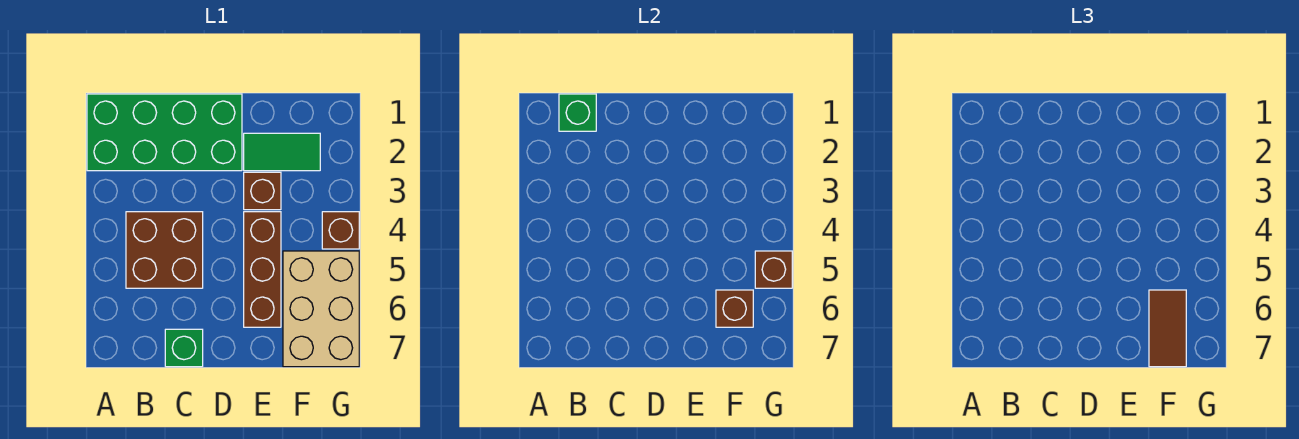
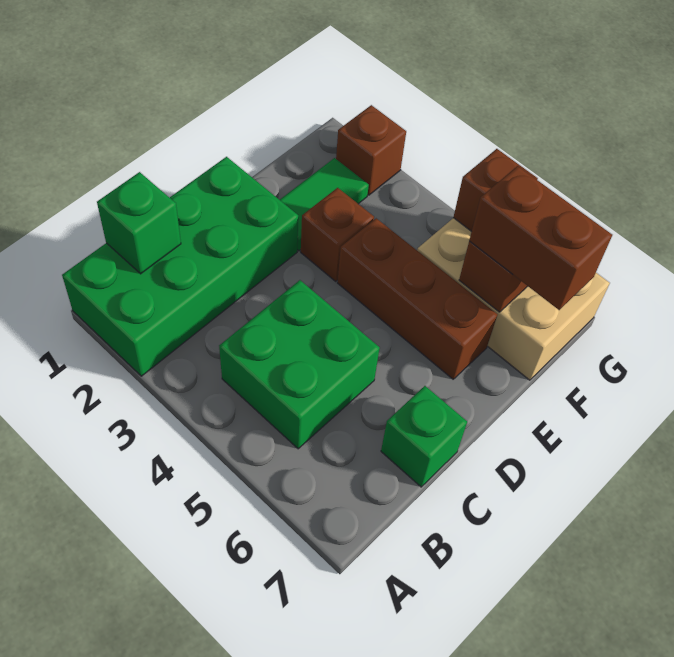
brown brick B4:C5 level 1 -> green brick B4:C5 level 1
brown tile F6:F7 level 3 -> brown brick F6:F7 level 3
brown brick G4 level 1 -> brown brick G2 level 1

